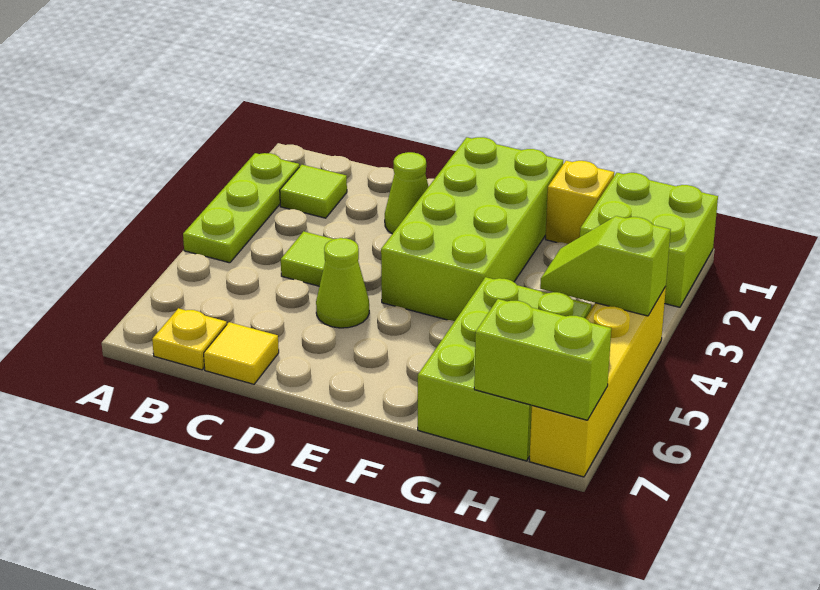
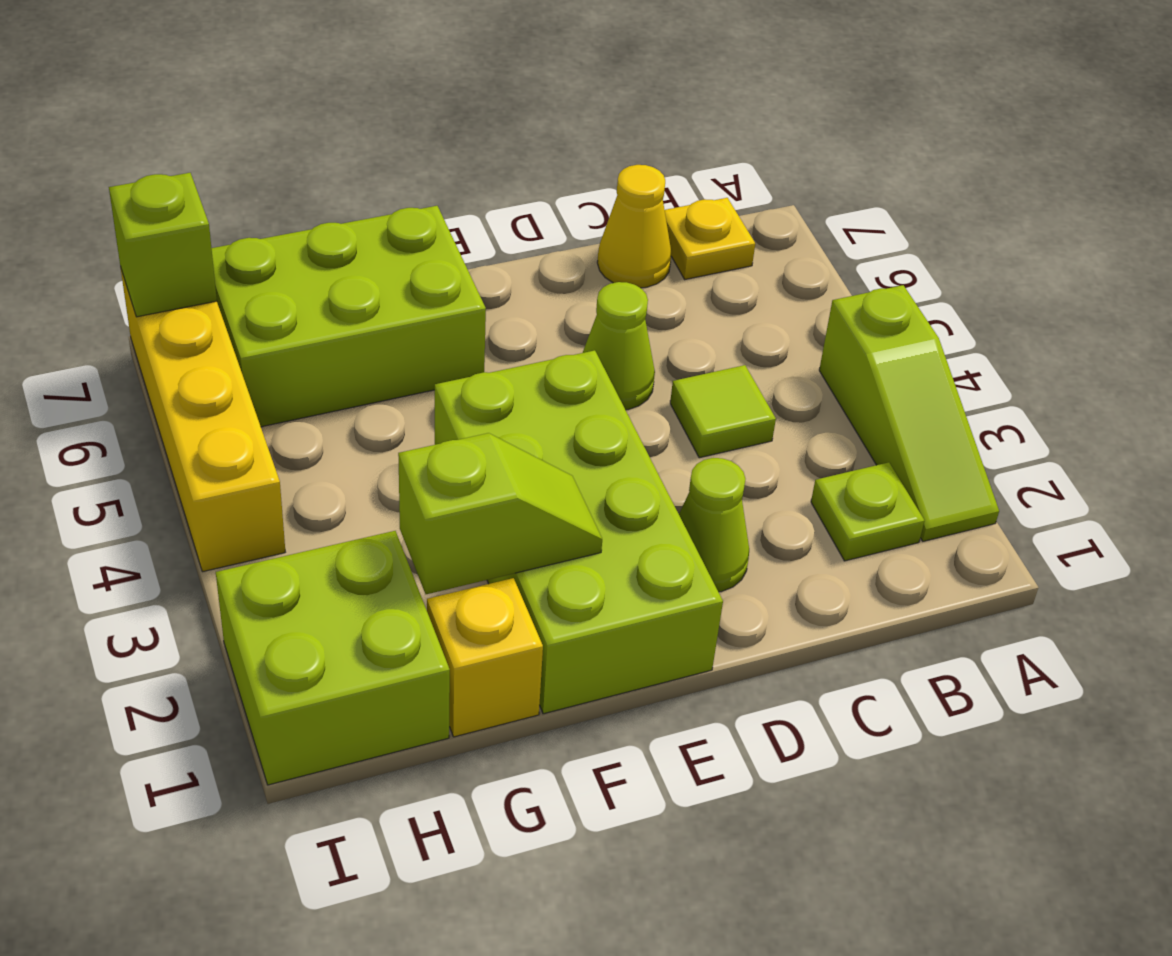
lime plate A2:A4 level 1 -> lime slope A2:A4 level 1 top 4
lime tile B2 level 1 -> lime plate B2 level 1
yellow tile C7 level 1 -> yellow cone C7 level 1
lime brick G5:H7 level 1 -> lime brick F6:H7 level 1
lime slope H4:I4 level 2 top I -> lime slope F2:G2 level 2 top G
lime brick H7:I7 level 2 -> lime brick I7 level 2

